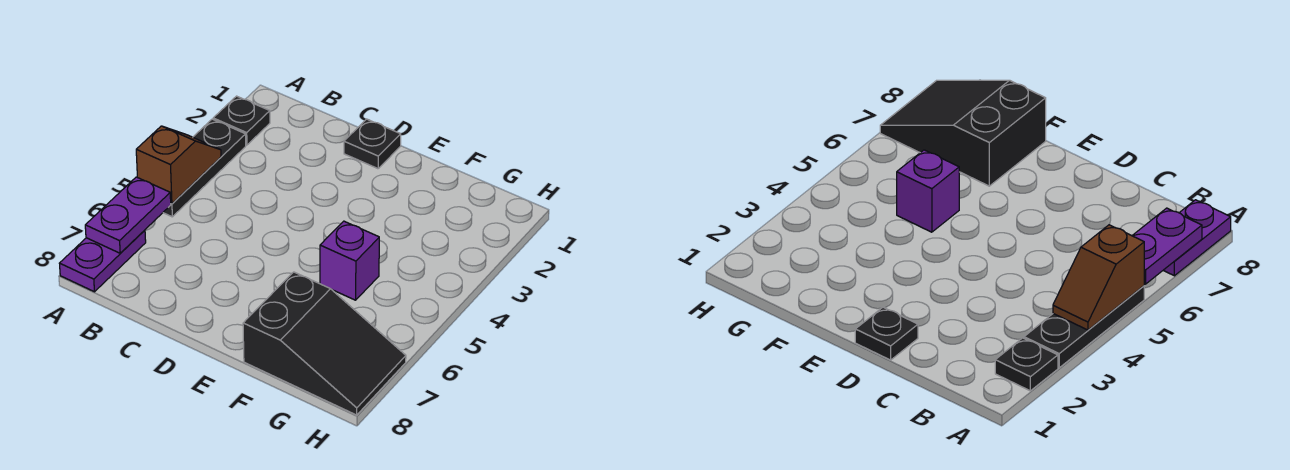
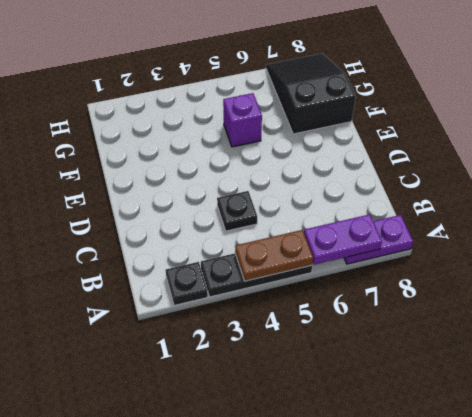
brown slope A4:A5 level 2 top 5 -> brown plate A4:A5 level 2
black plate D1 level 1 -> black plate C4 level 1

